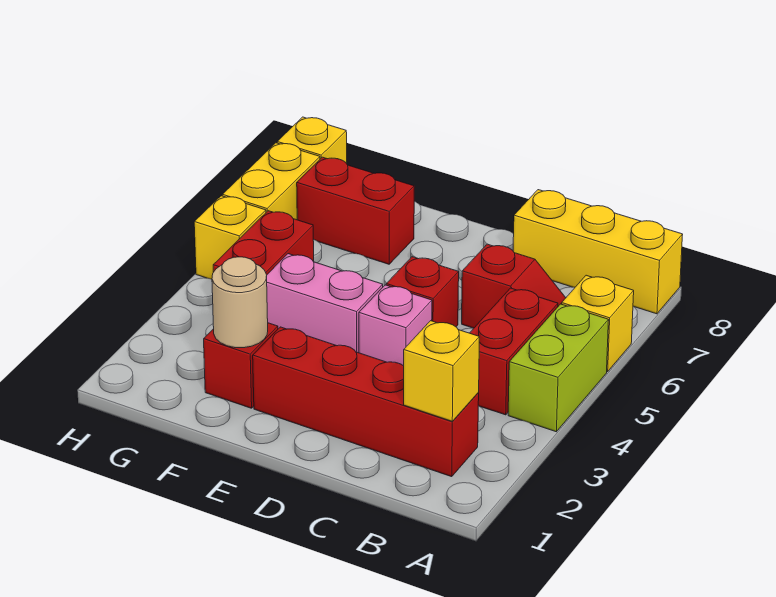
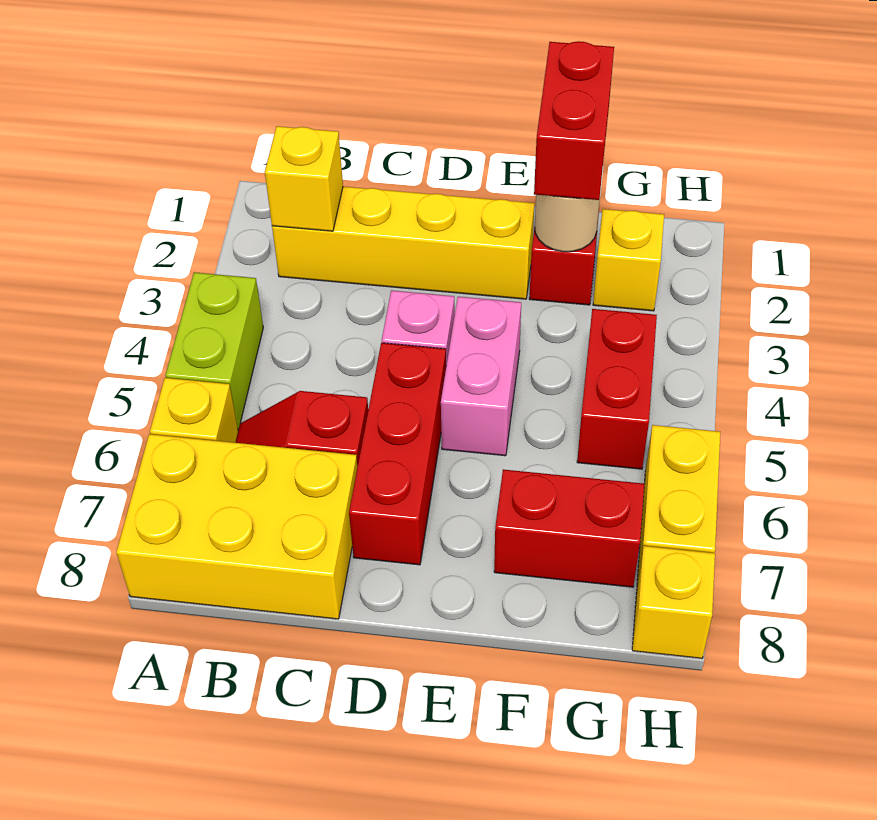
yellow brick A8:C8 level 1 -> yellow brick A7:C8 level 1
red brick B2:E2 level 1 -> yellow brick B2:E2 level 1
red brick B4:B5 level 1 -> red brick F1:F2 level 3
red brick D5 level 1 -> red brick D5:D7 level 1
pink brick E4:F4 level 1 -> pink brick E4:E5 level 1
yellow brick H5 level 1 -> yellow brick G2 level 1

